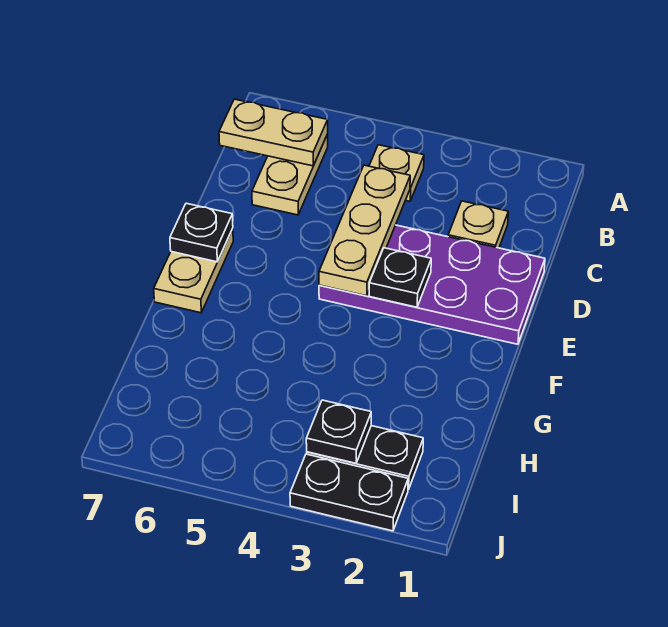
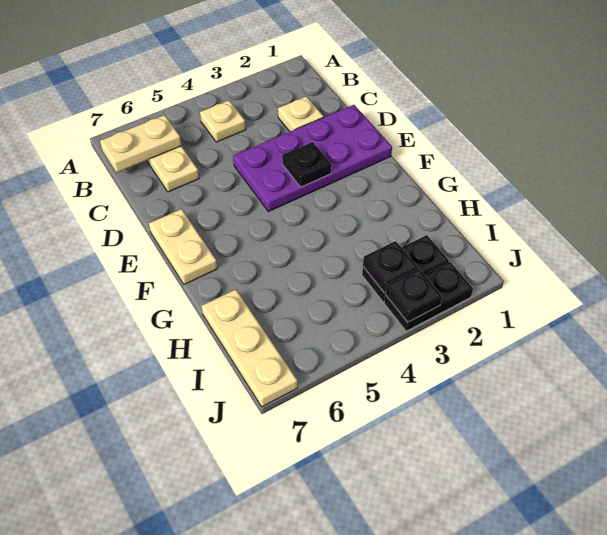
tan plate C4:E4 level 2 -> tan plate H7:J7 level 1
black plate E7 level 2 -> black plate J3 level 2

